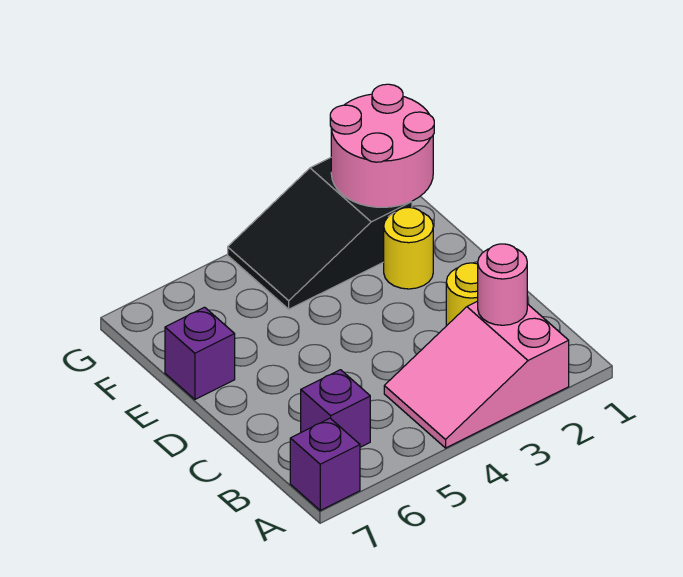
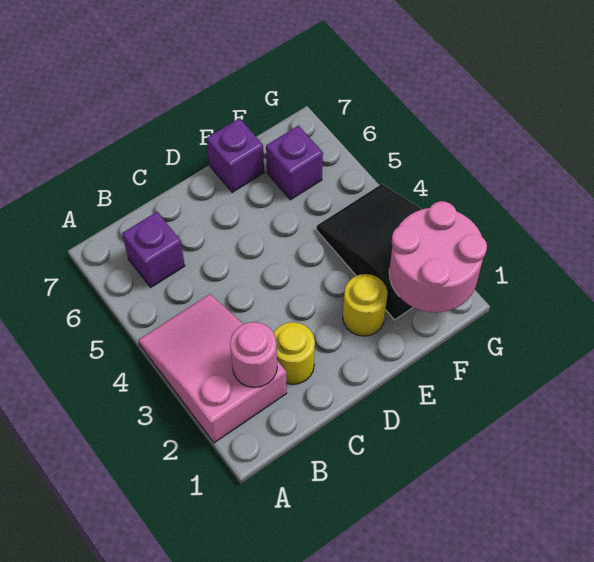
purple brick A7 level 1 -> purple brick F6 level 1

